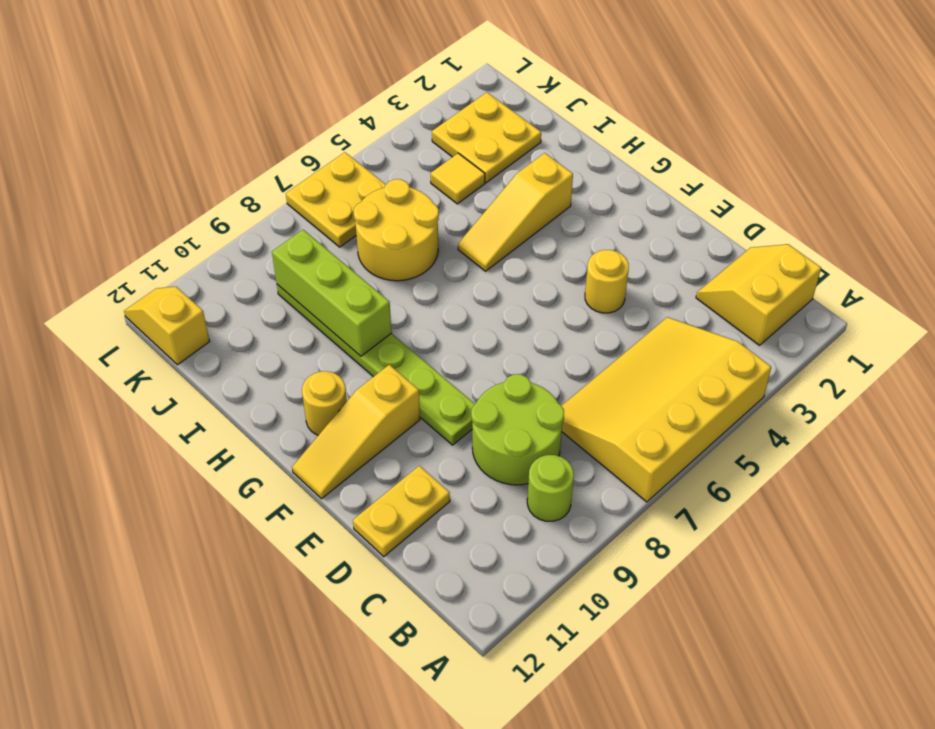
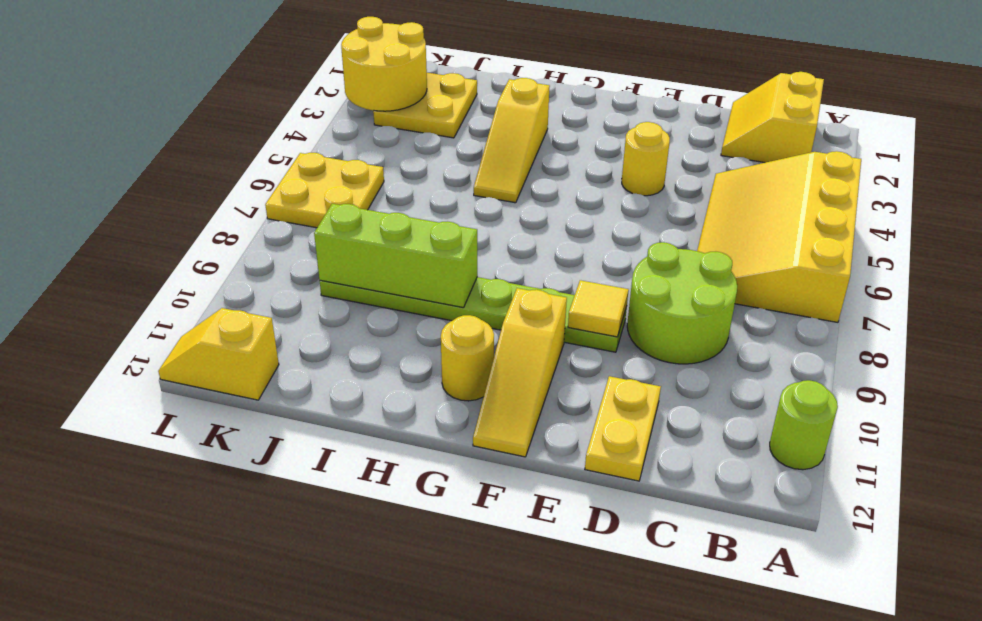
lime round brick B9 level 1 -> lime round brick A11 level 1
yellow round brick I6:J7 level 1 -> yellow round brick K2:L3 level 2
yellow tile J4 level 1 -> yellow tile E9 level 2

